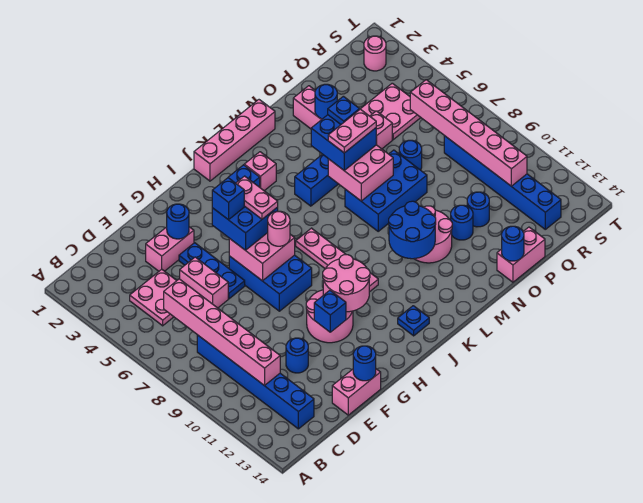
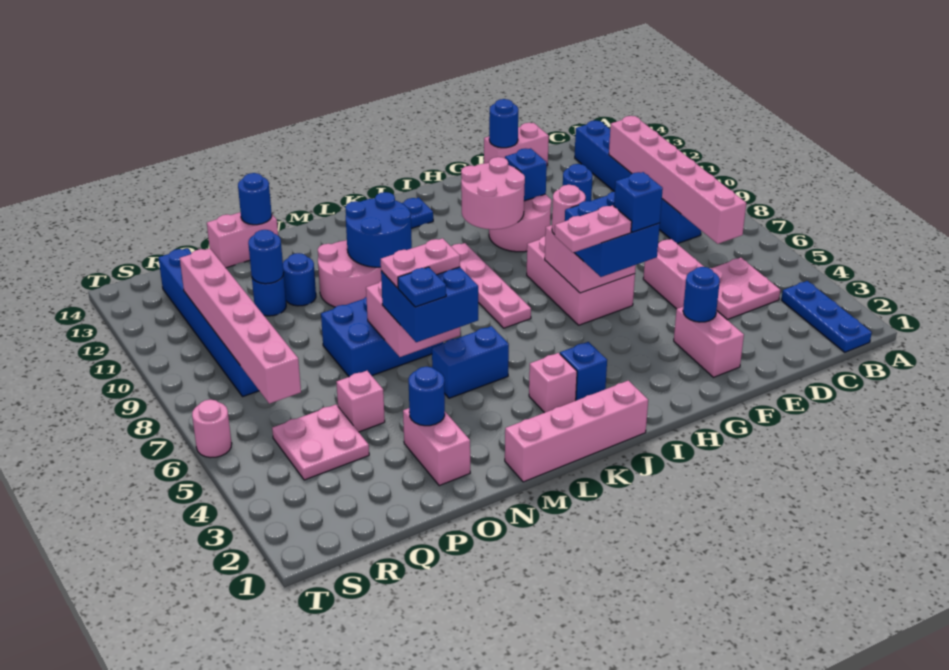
pink brick E3:F3 level 1 -> pink brick F2:F3 level 1
blue plate F4:F6 level 1 -> blue plate B1:B3 level 1
blue brick G6:H8 level 1 -> pink brick G6:H8 level 1
pink plate H5:H6 level 4 -> pink plate H5:I5 level 4
blue round brick P7 level 1 -> blue round brick P11 level 2
pink round brick S2 level 1 -> pink round brick T6 level 1

